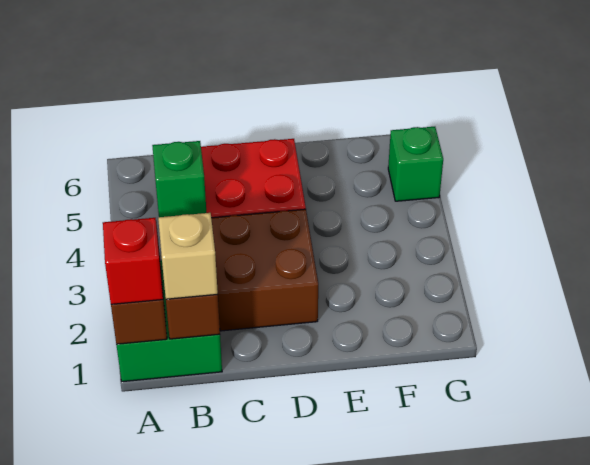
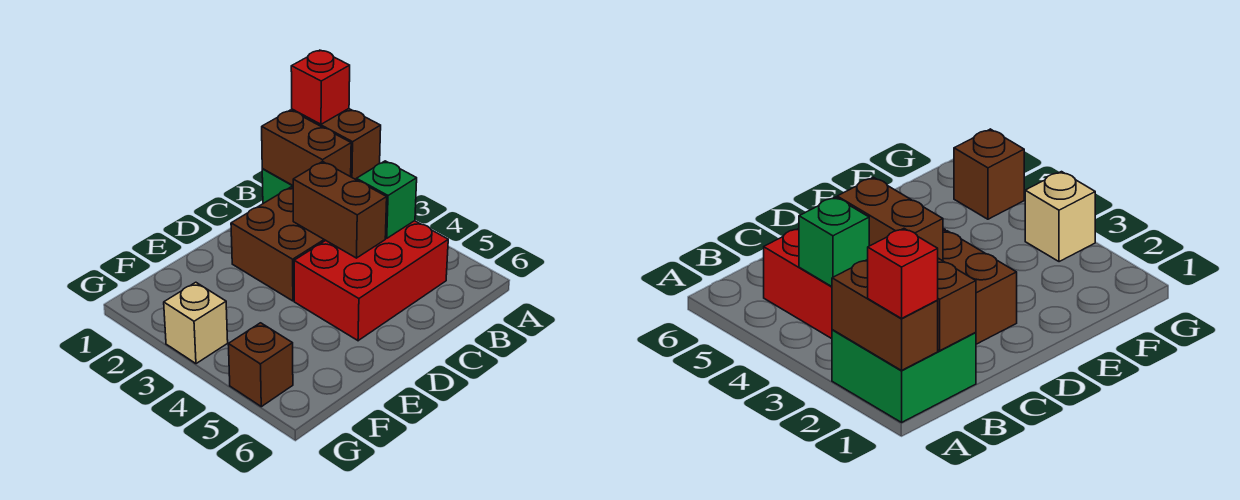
tan brick B1 level 3 -> tan brick G3 level 1
none -> brown brick C3:C4 level 2
green brick G5 level 1 -> brown brick G5 level 1

